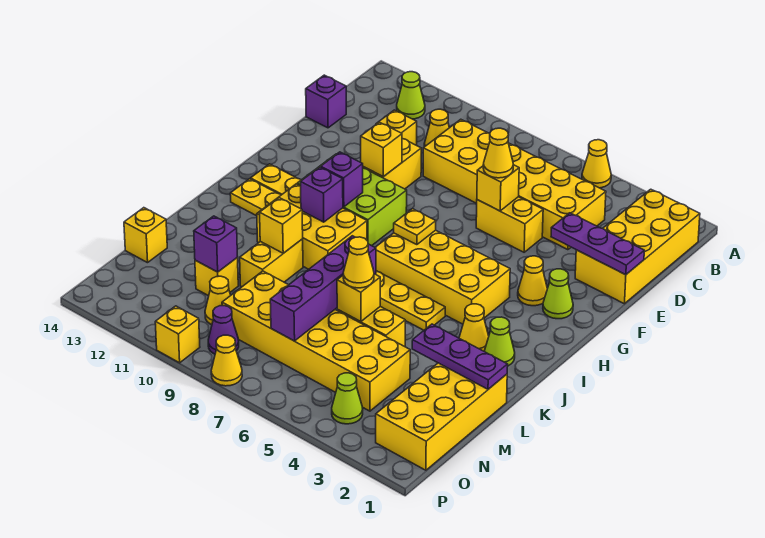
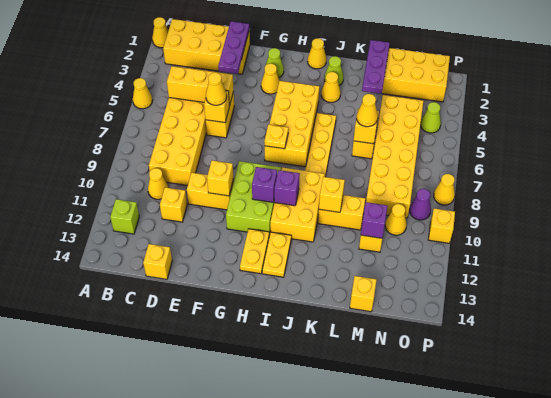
none -> yellow cone A1 level 1
lime cone B12 level 1 -> lime brick B12 level 1
none -> yellow brick C5:E5 level 2
purple brick D14 level 1 -> yellow brick D14 level 1
none -> yellow cone I1 level 1
purple brick K7:N7 level 2 -> none

